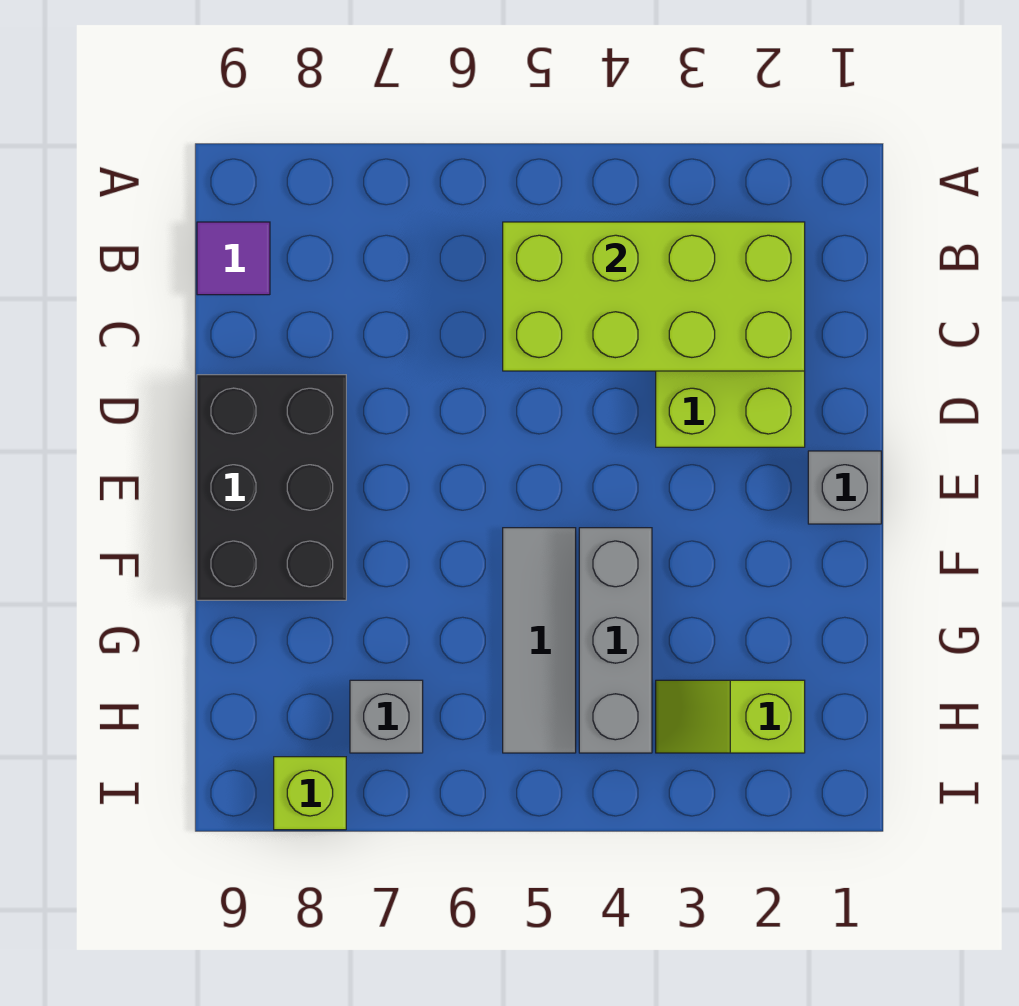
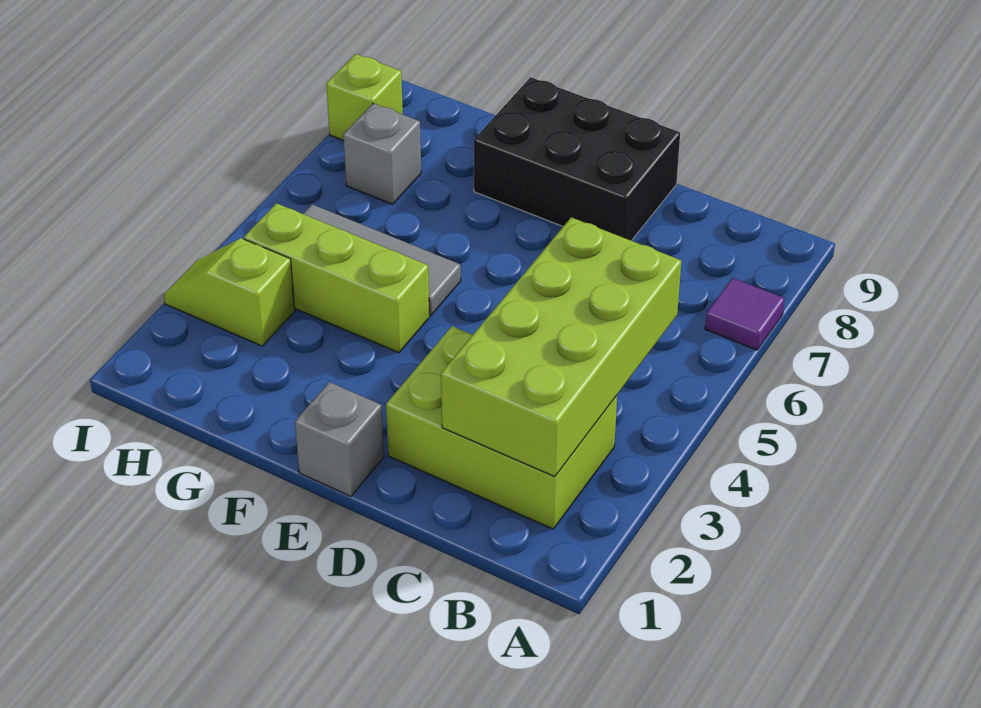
purple tile B9 level 1 -> purple tile A7 level 1
grey brick F4:H4 level 1 -> lime brick F4:H4 level 1
lime slope H2:H3 level 1 top 2 -> lime slope H3:I3 level 1 top H

